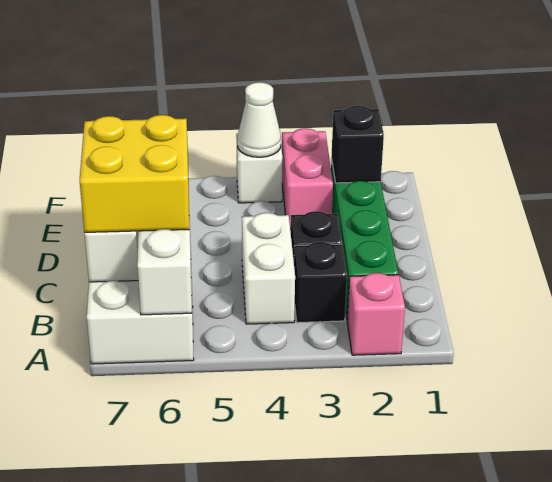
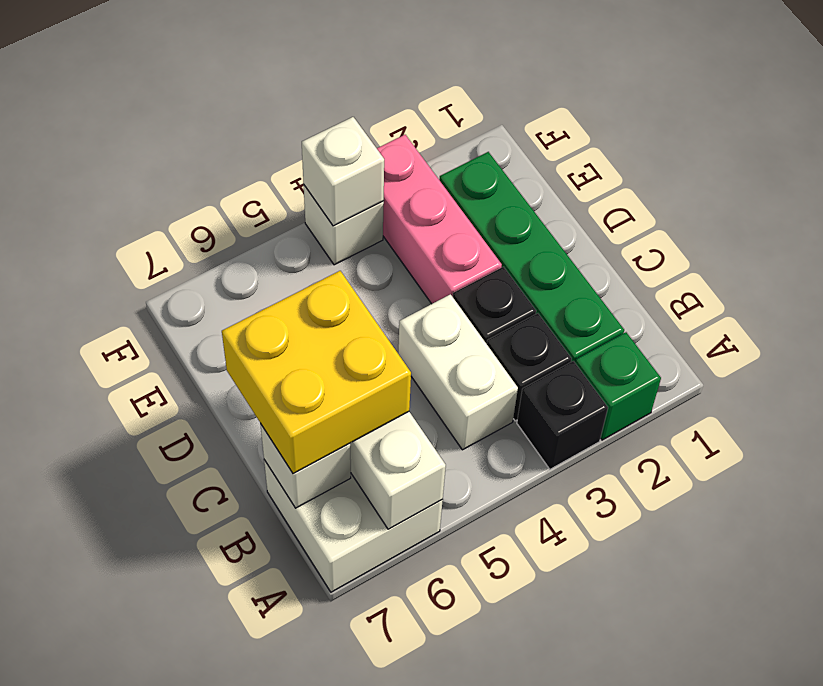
pink brick A2 level 1 -> green brick A2 level 1
black brick E2 level 2 -> black brick A3 level 1
pink brick E3:F3 level 1 -> pink brick D3:F3 level 1
white cone F4 level 2 -> white brick F4 level 2

